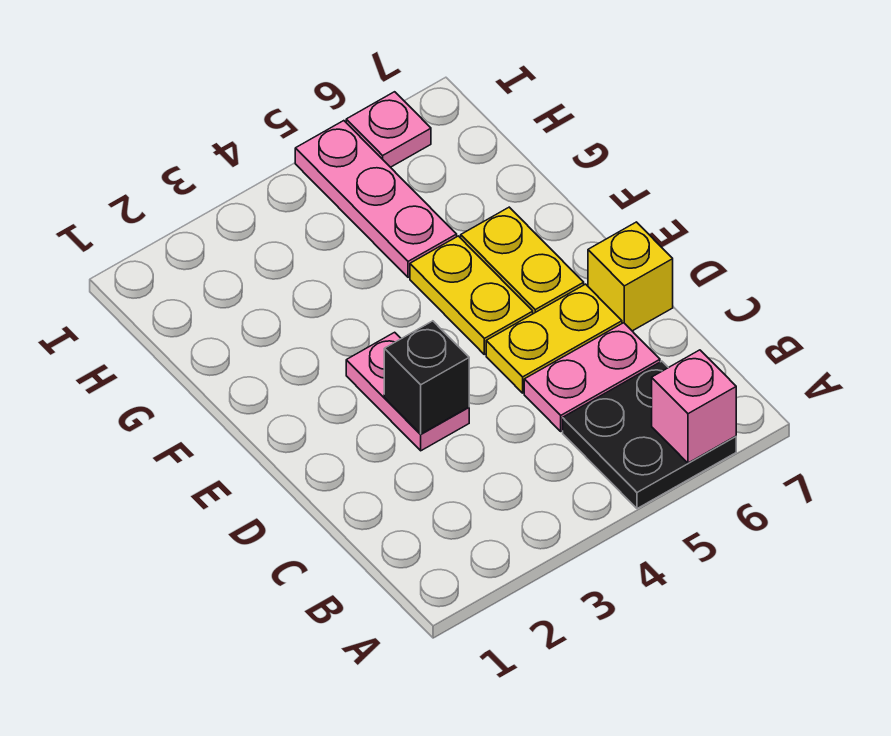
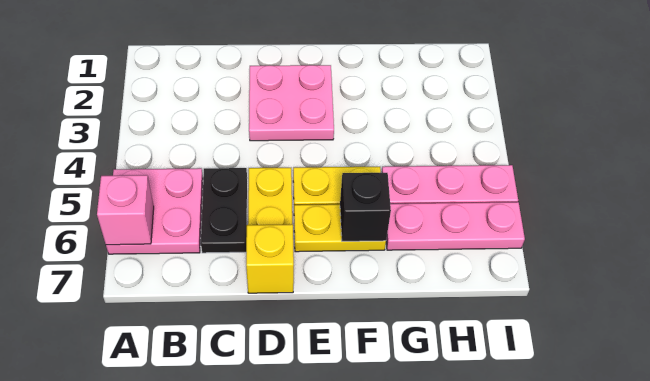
black plate A5:B6 level 1 -> pink plate A5:B6 level 1
pink plate C5:C6 level 1 -> black plate C5:C6 level 1
pink plate D3:E3 level 1 -> pink plate D2:E3 level 1
black brick D3 level 2 -> black brick F6 level 2
pink plate I6 level 1 -> pink plate G6:I6 level 1

